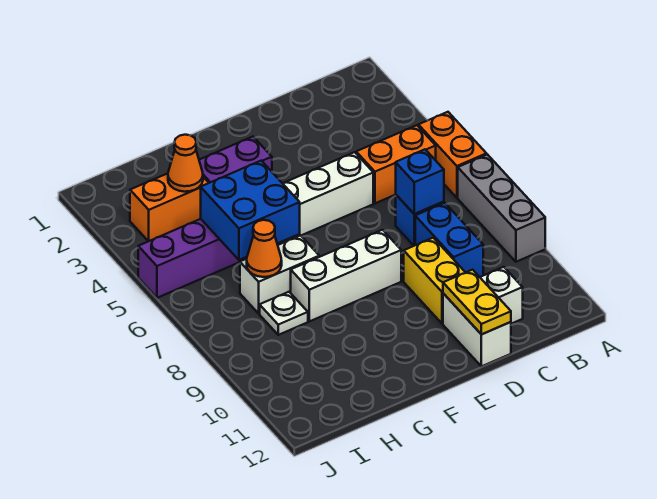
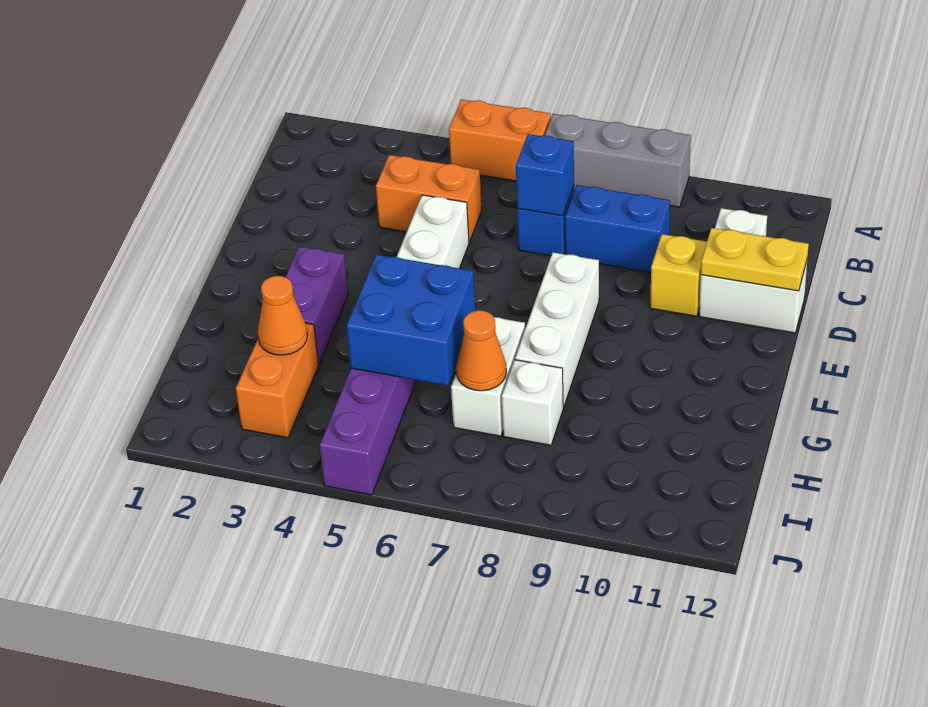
orange brick B5:C5 level 1 -> orange brick C4:C5 level 1
yellow brick D9:D10 level 1 -> yellow brick D10 level 1
white plate H8 level 1 -> white brick H8 level 1

